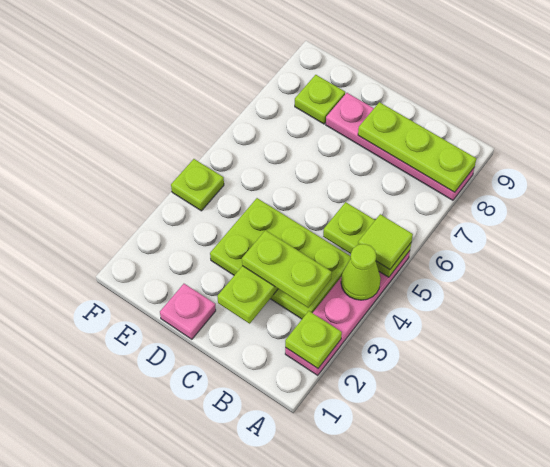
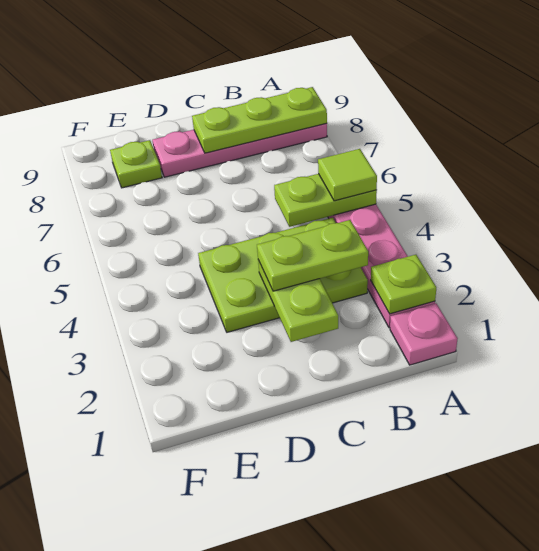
lime cone A4 level 2 -> none
pink plate D1 level 1 -> pink plate A1 level 1
lime plate F4 level 1 -> none

